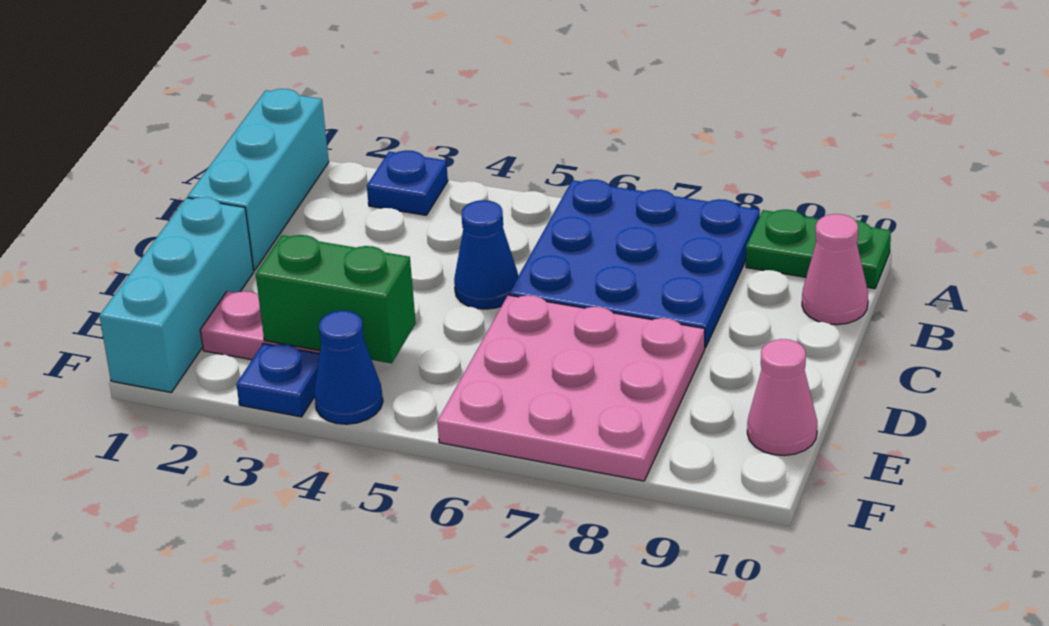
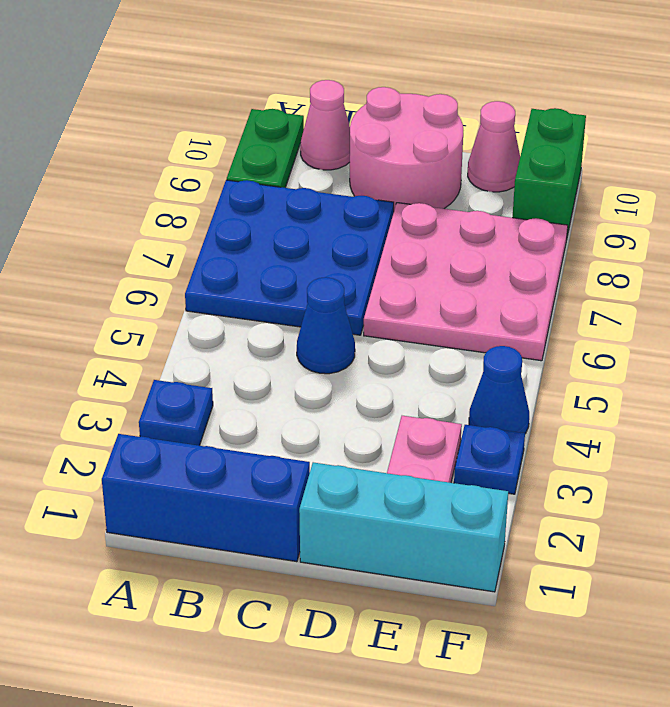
cyan brick A1:C1 level 1 -> blue brick A1:C1 level 1
none -> pink round brick C9:D10 level 1
green brick E3:E4 level 2 -> green brick F9:F10 level 1

